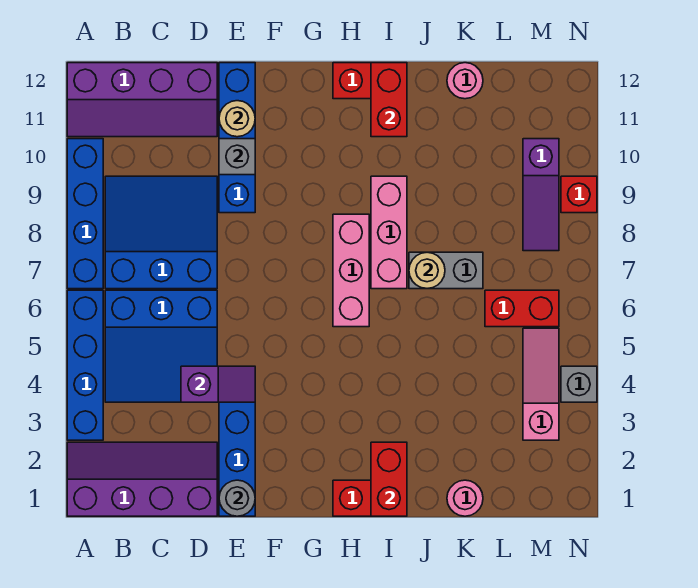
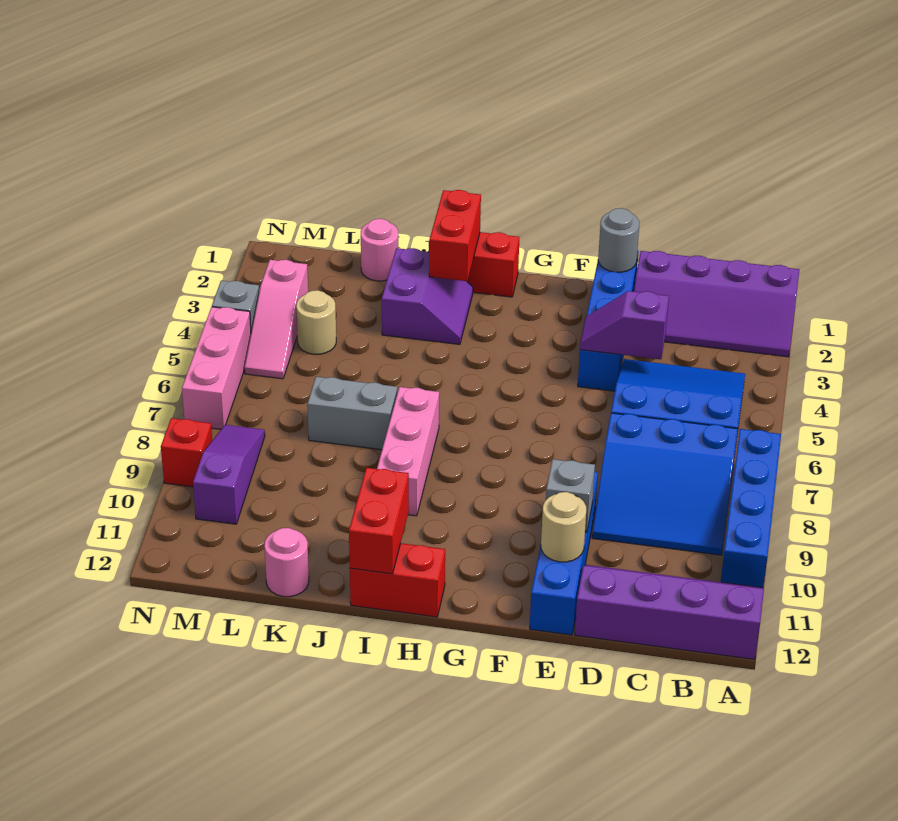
blue brick A3:A6 level 1 -> none
pink brick H6:H8 level 1 -> pink brick N5:N7 level 1
none -> purple slope I2:J3 level 1 top J
tan round brick J7 level 2 -> tan round brick L4 level 1
red brick L6:M6 level 1 -> none

